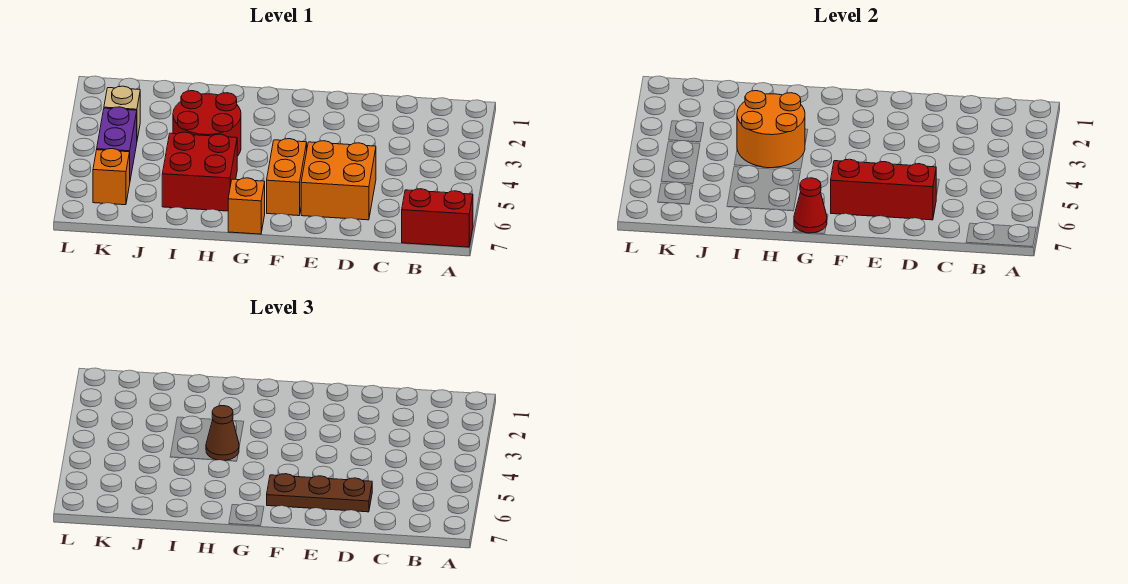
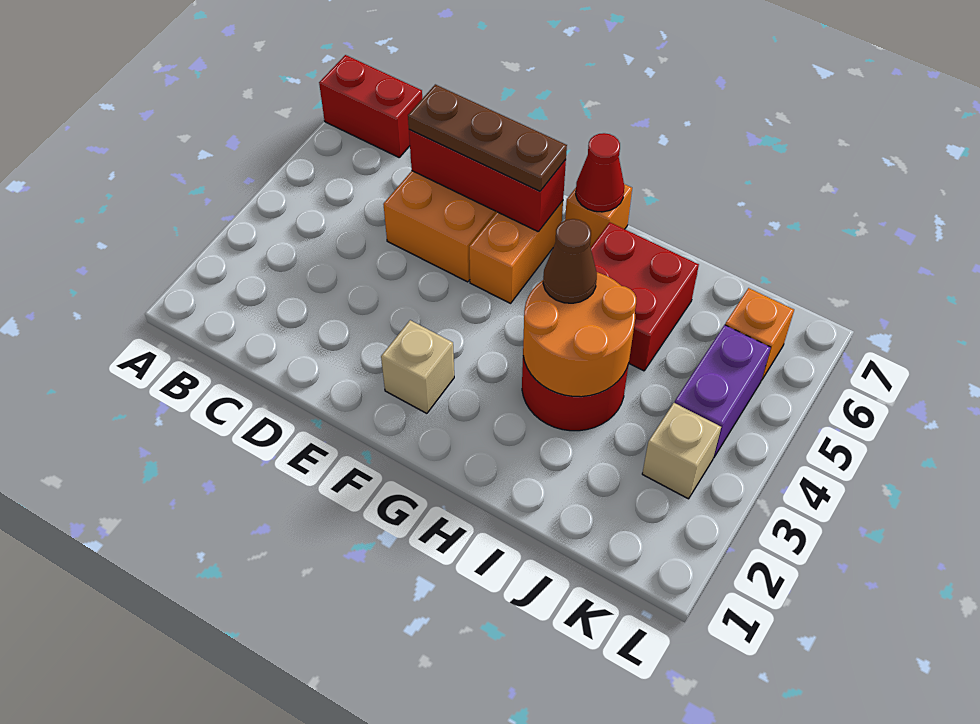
none -> tan brick F2 level 1

